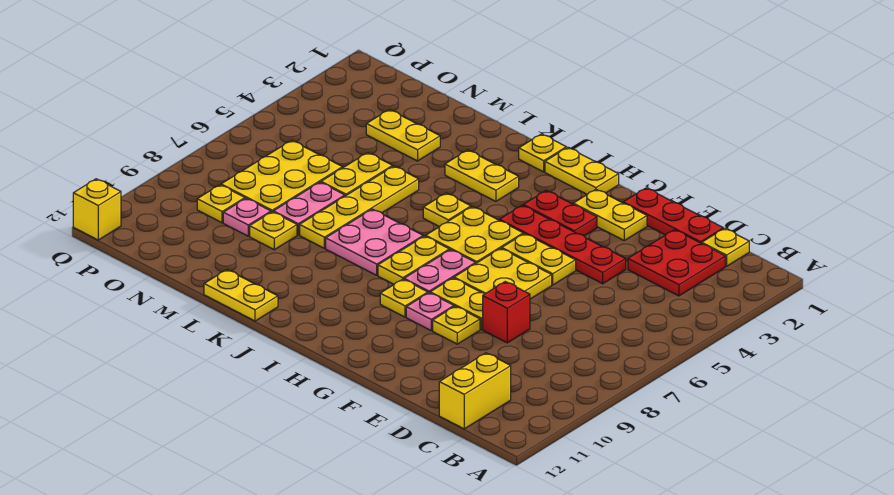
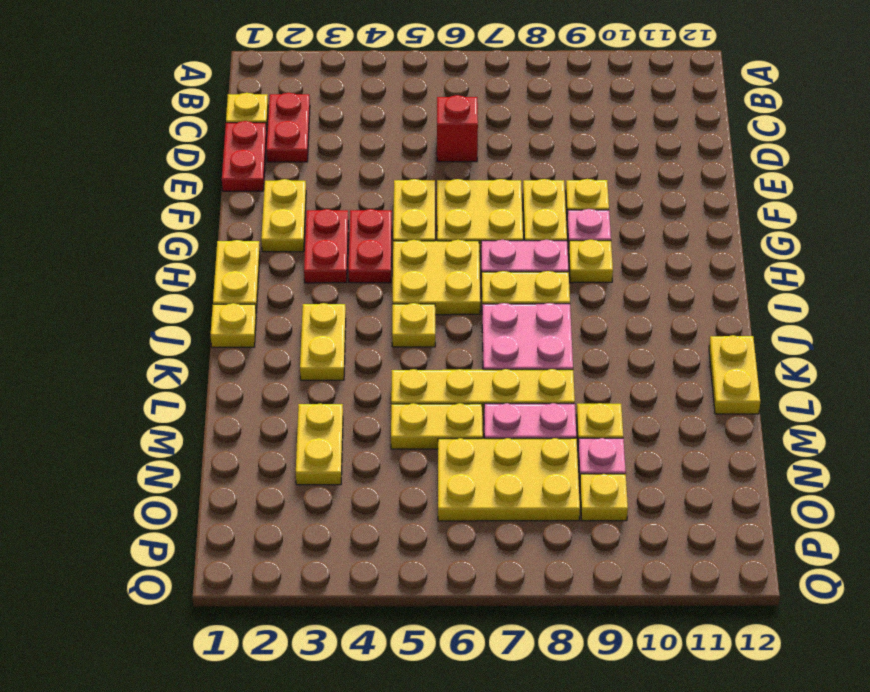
red plate C2:D3 level 1 -> red plate C2:D2 level 1
yellow brick C11:C12 level 1 -> none
red plate D1:F1 level 1 -> red plate D1:E1 level 1
red plate E4:H4 level 1 -> red plate G4:H4 level 1
red brick E8 level 1 -> red brick D6 level 1
yellow brick Q12 level 1 -> none

